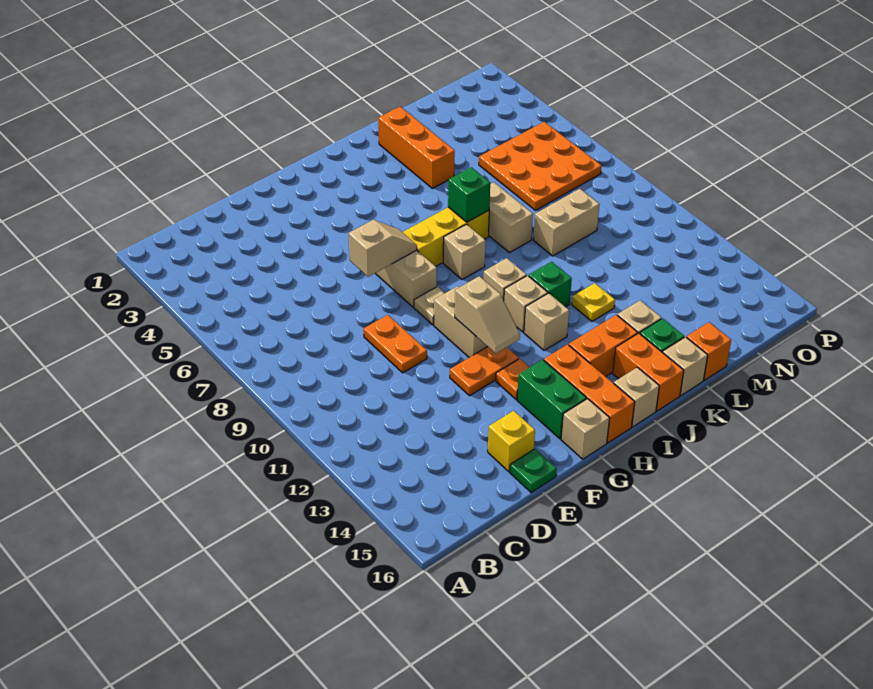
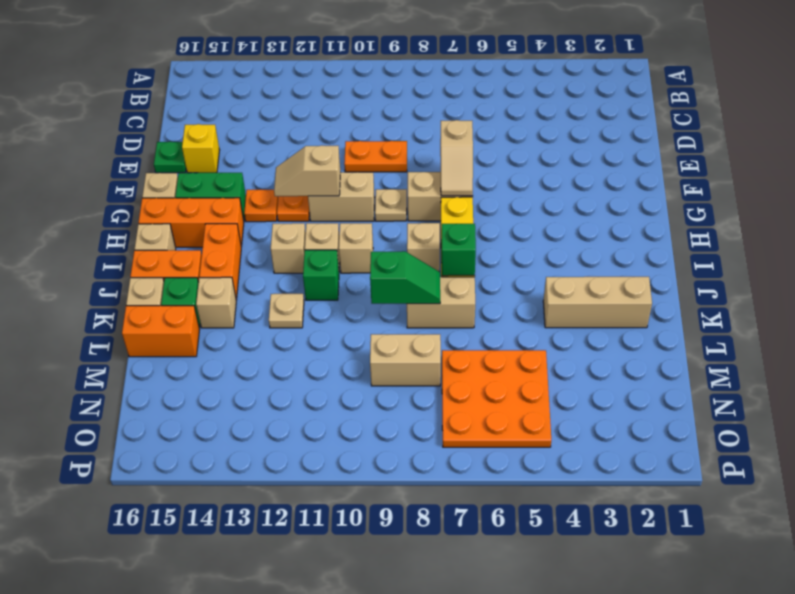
orange brick K2:K4 level 1 -> tan brick K2:K4 level 1
none -> green slope K8:K9 level 2 top 9
yellow plate K12 level 1 -> tan plate K12 level 1
tan brick L9:M9 level 1 -> tan brick M8:M9 level 1
orange brick L16 level 1 -> orange brick L15:L16 level 1

